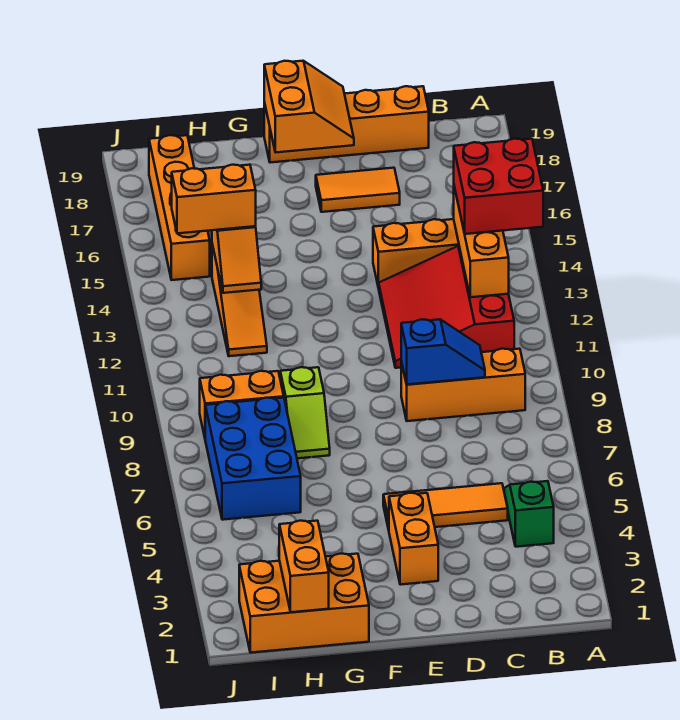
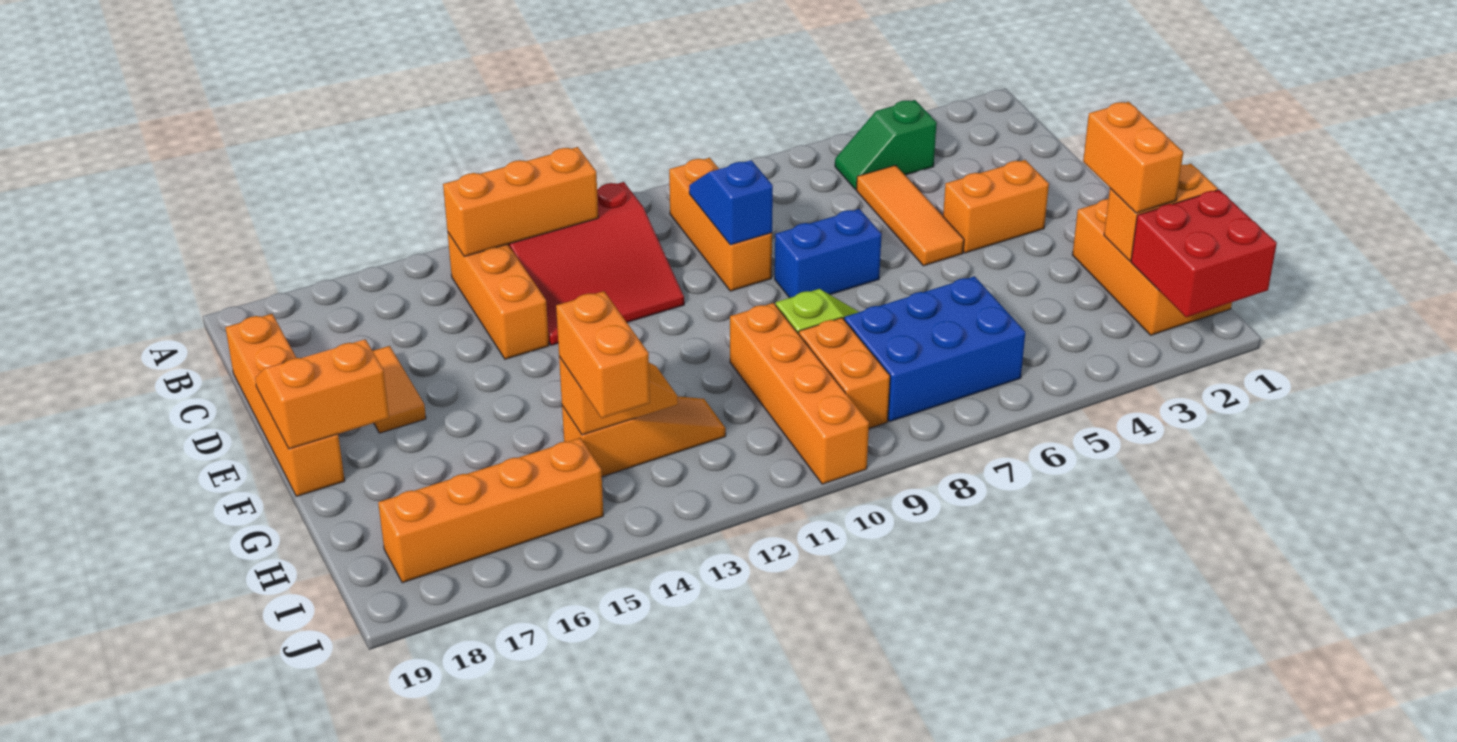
red brick A13:B14 level 3 -> red brick I1:J2 level 2
none -> blue brick E7:E8 level 1
none -> orange brick G2:H2 level 3
none -> orange brick G10:J10 level 1

